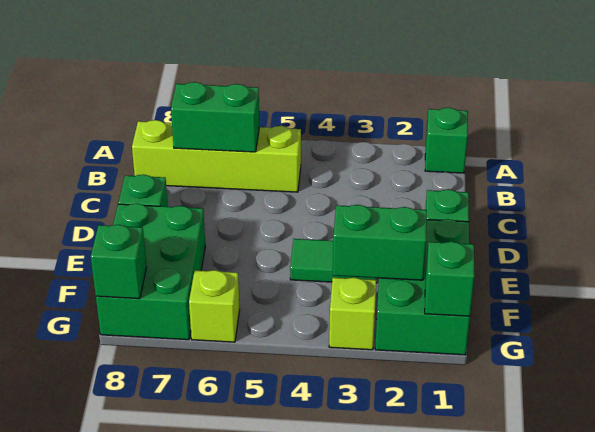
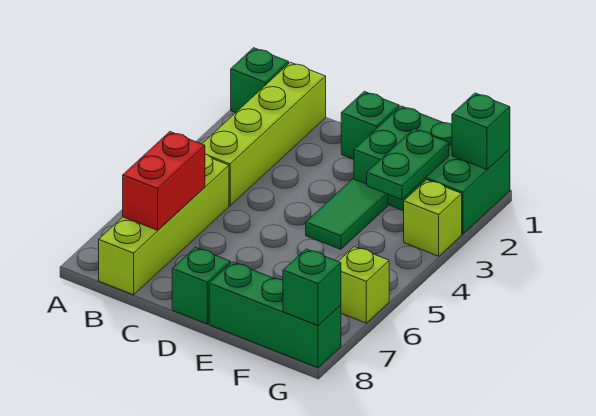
none -> lime brick B1:B4 level 1
green brick B6:B7 level 2 -> red brick B6:B7 level 2
green brick E7:G8 level 1 -> green brick E8:G8 level 1
green brick F2:F3 level 2 -> green plate F2:F3 level 2

